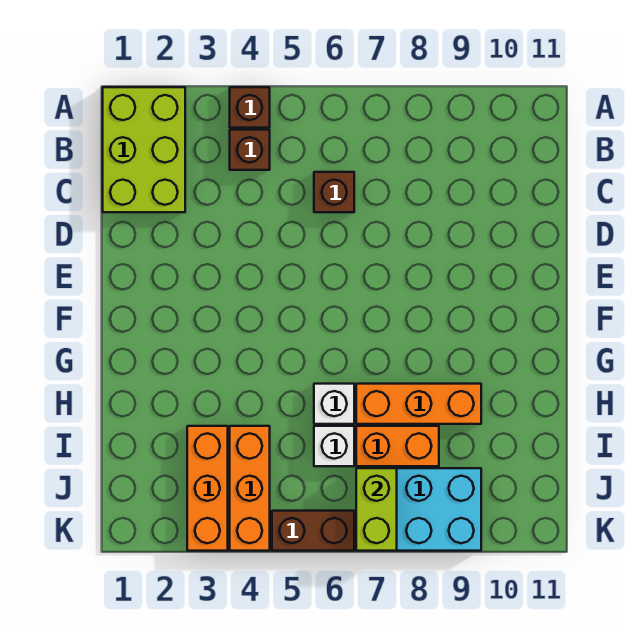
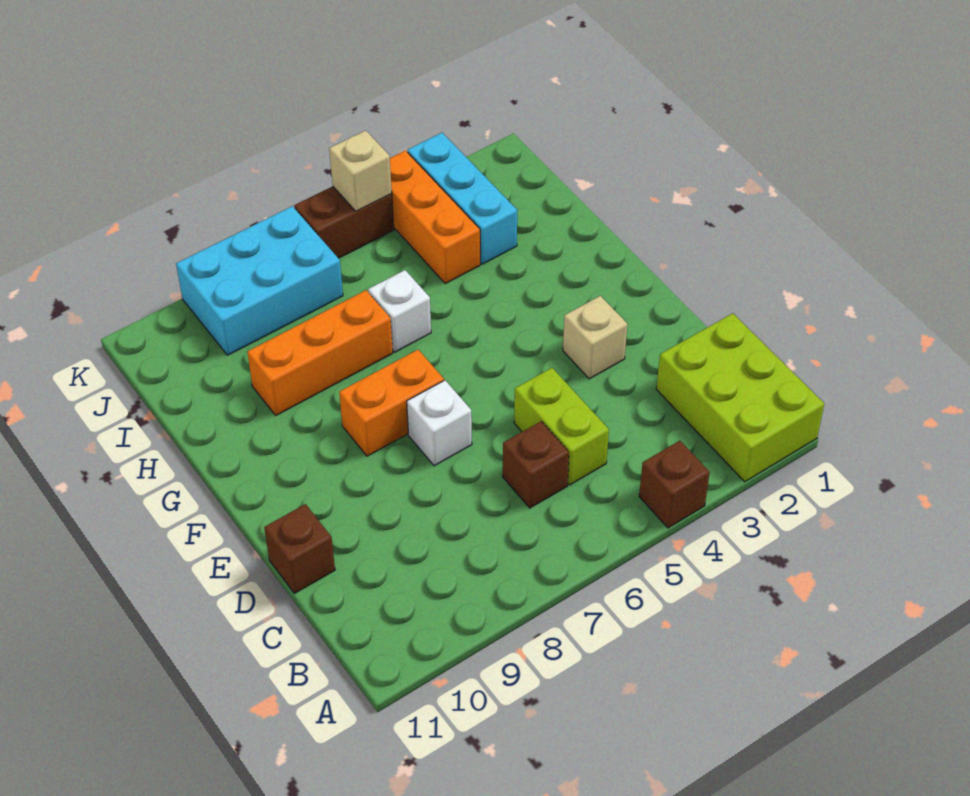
brown brick B4 level 1 -> brown brick D11 level 1
none -> tan brick E3 level 1
orange brick I3:K3 level 1 -> cyan brick I3:K3 level 1
white brick I6 level 1 -> white brick E7 level 1
orange brick I7:I8 level 1 -> orange brick F7:F8 level 1
lime brick J7:K7 level 2 -> lime brick C5:D5 level 1
none -> tan brick K5 level 2

